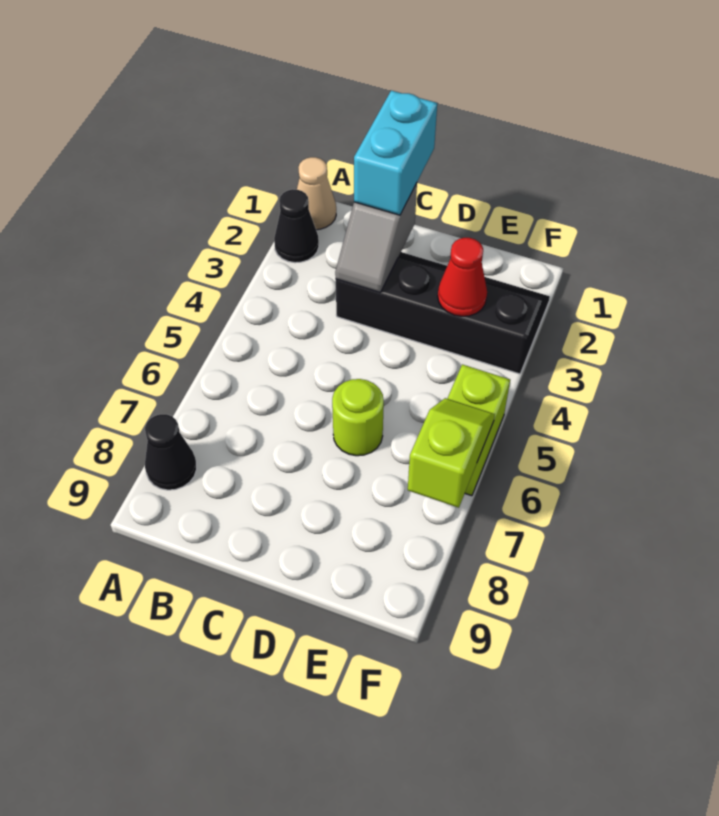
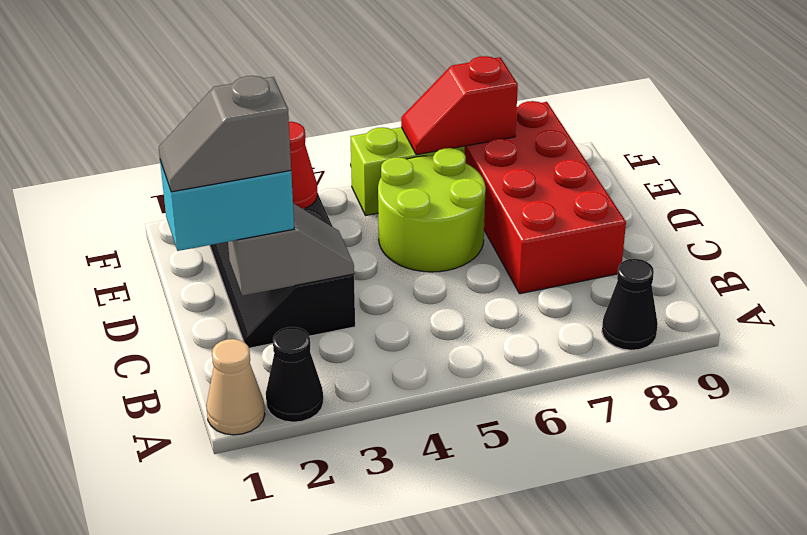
none -> grey slope C1:C2 level 4 top 2
none -> red brick C7:F8 level 1
lime round brick D6 level 1 -> lime round brick D5:E6 level 1
lime slope F6:F7 level 2 top 7 -> red slope F6:F7 level 2 top 7

